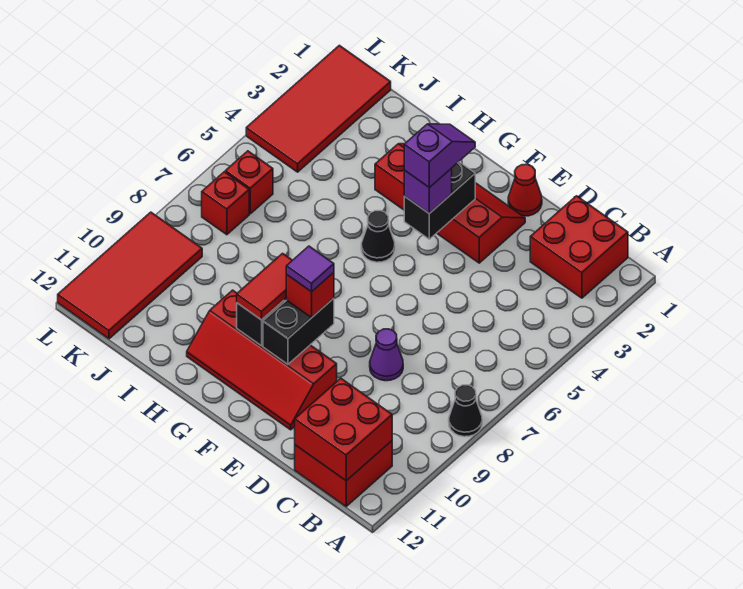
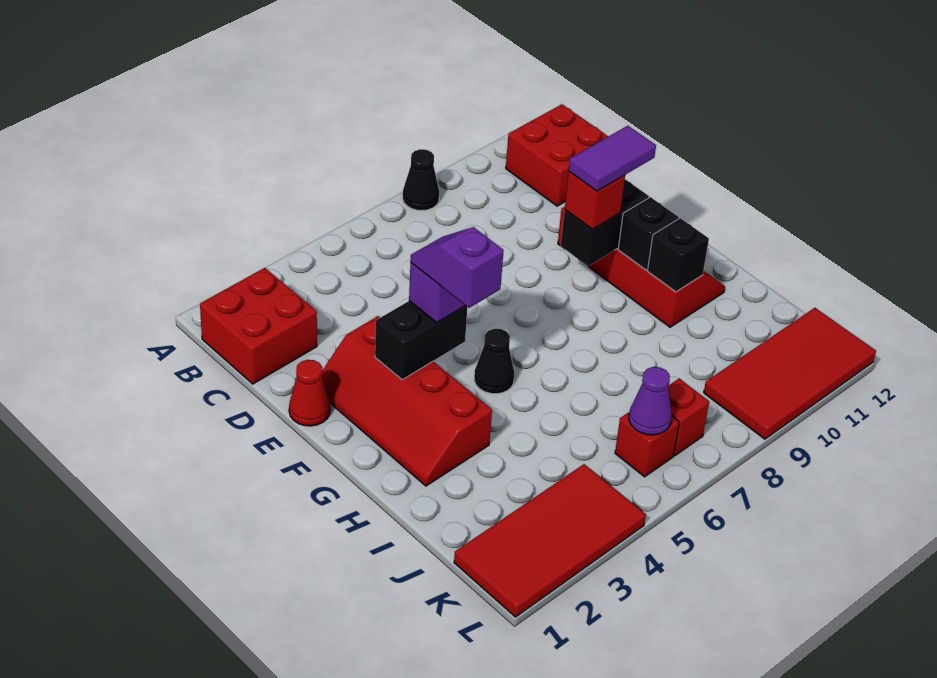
red brick B11:C12 level 2 -> none
purple cone D8 level 1 -> purple cone K6 level 2
purple slope F3:F4 level 4 top 4 -> purple slope F4:G4 level 4 top G
purple tile F9 level 4 -> purple tile F9:F10 level 4
red tile G9:G10 level 3 -> none
none -> black brick H10 level 2

